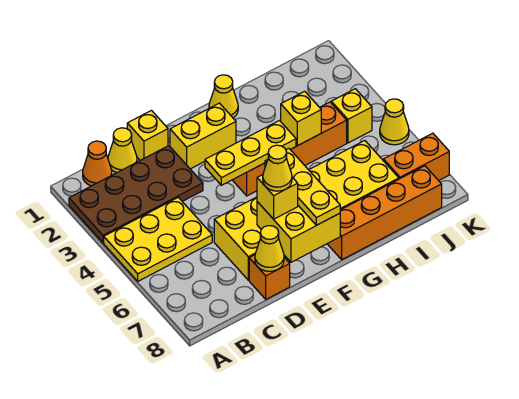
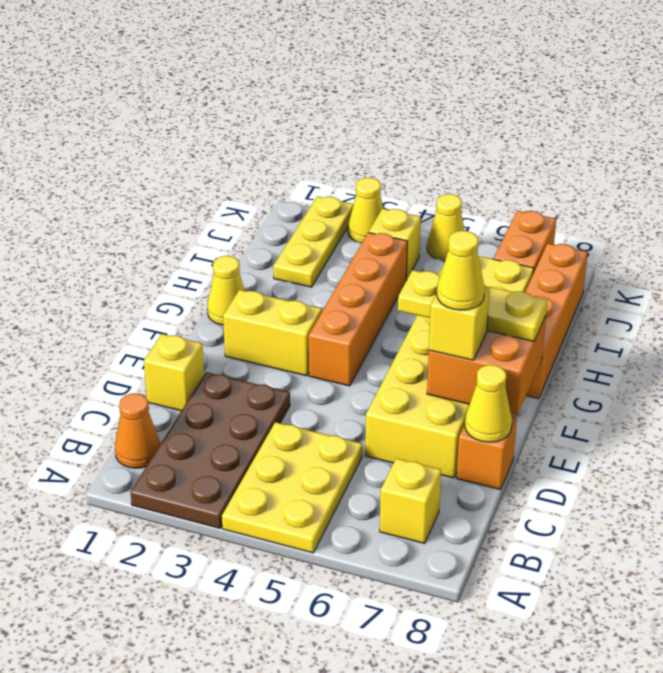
yellow cone C1 level 1 -> yellow cone K3 level 1
yellow brick E2:F2 level 1 -> yellow brick F2:F3 level 1
yellow plate E4:G4 level 2 -> yellow plate I2:K2 level 1
yellow brick E7:F8 level 2 -> orange brick E7:F8 level 2
yellow brick H4 level 2 -> yellow brick B7 level 1

